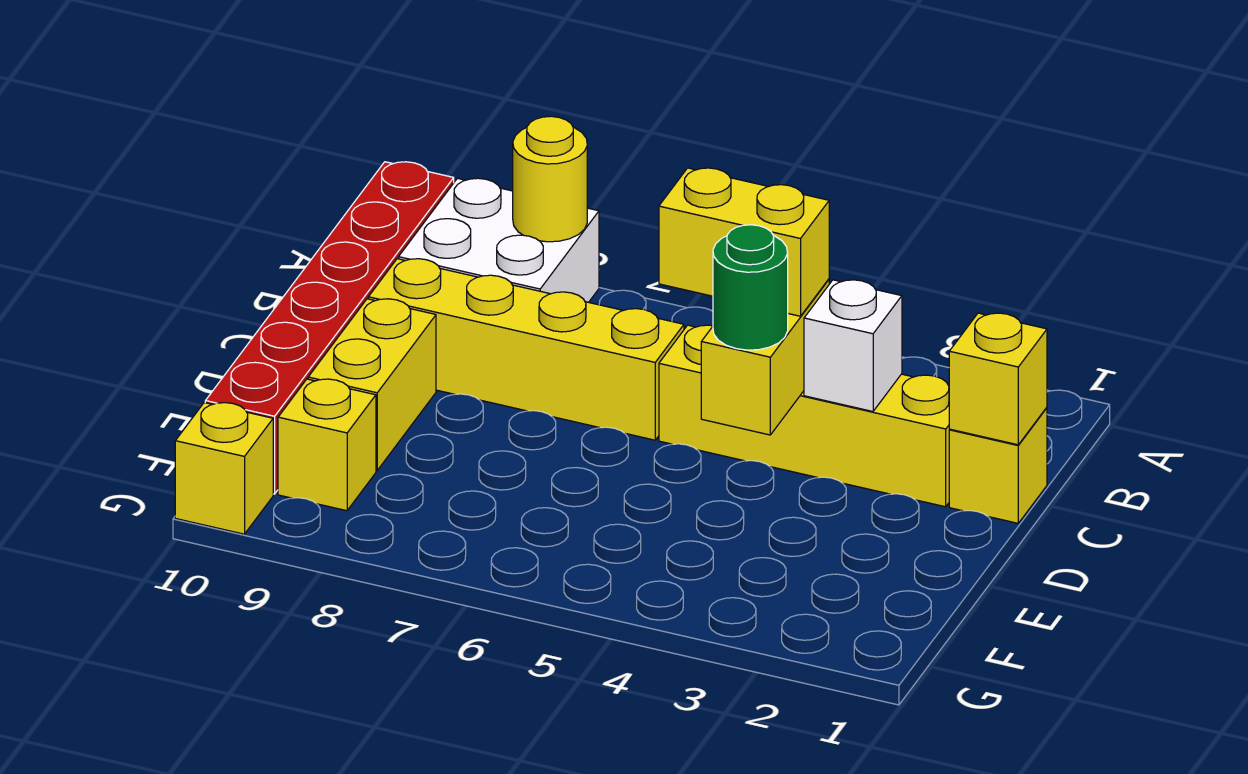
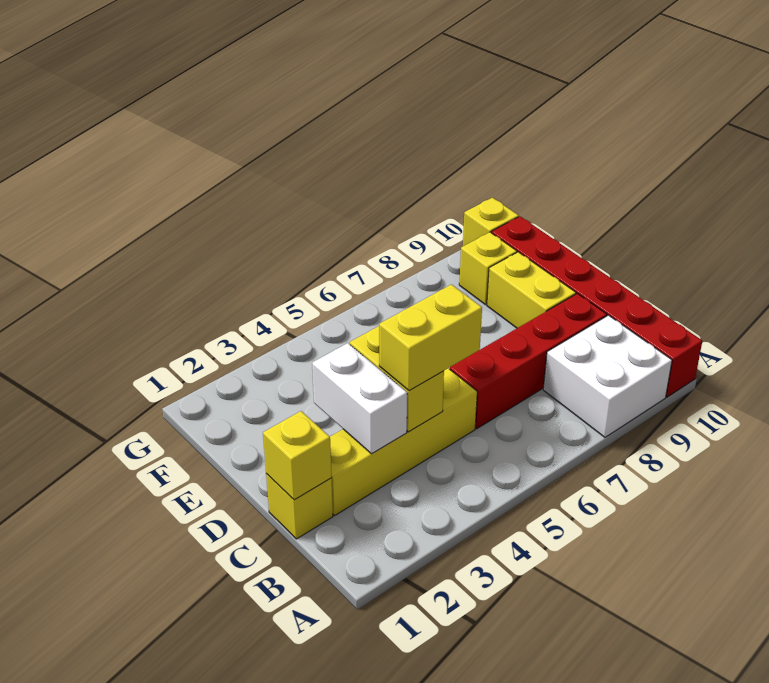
yellow round brick A8 level 2 -> none
white brick C3 level 2 -> white brick C3:D3 level 2
yellow brick C6:C9 level 1 -> red brick C6:C9 level 1
green round brick D4 level 3 -> none

